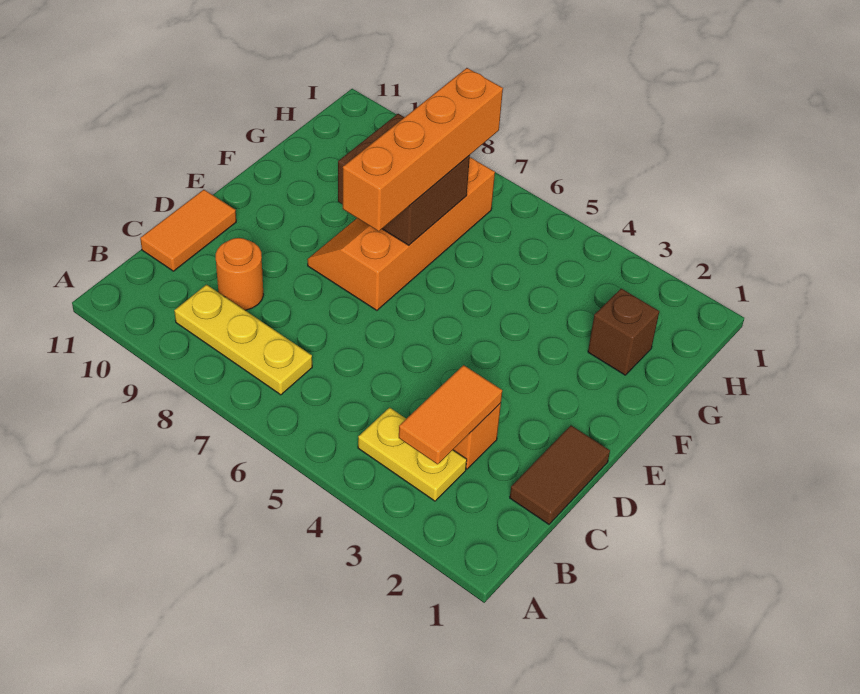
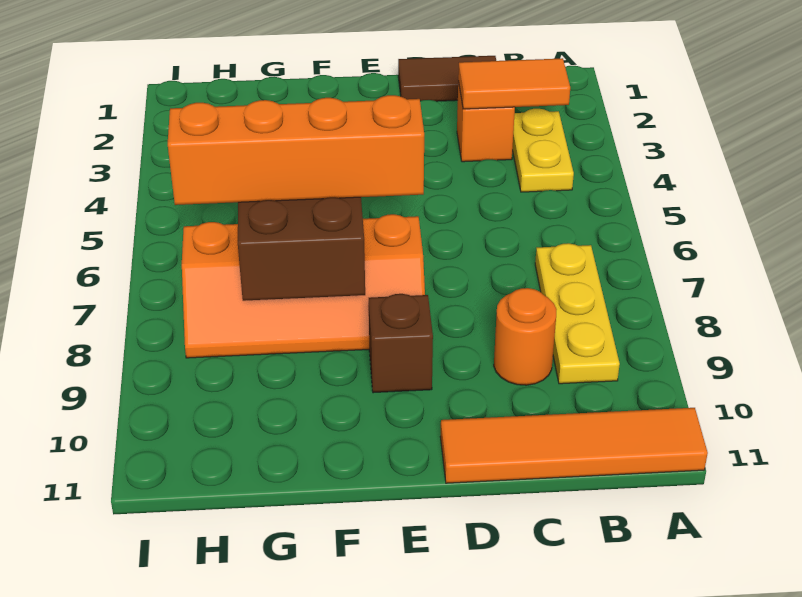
orange tile C11:D11 level 1 -> orange tile A11:D11 level 1
brown brick G2 level 1 -> brown brick E9 level 1

